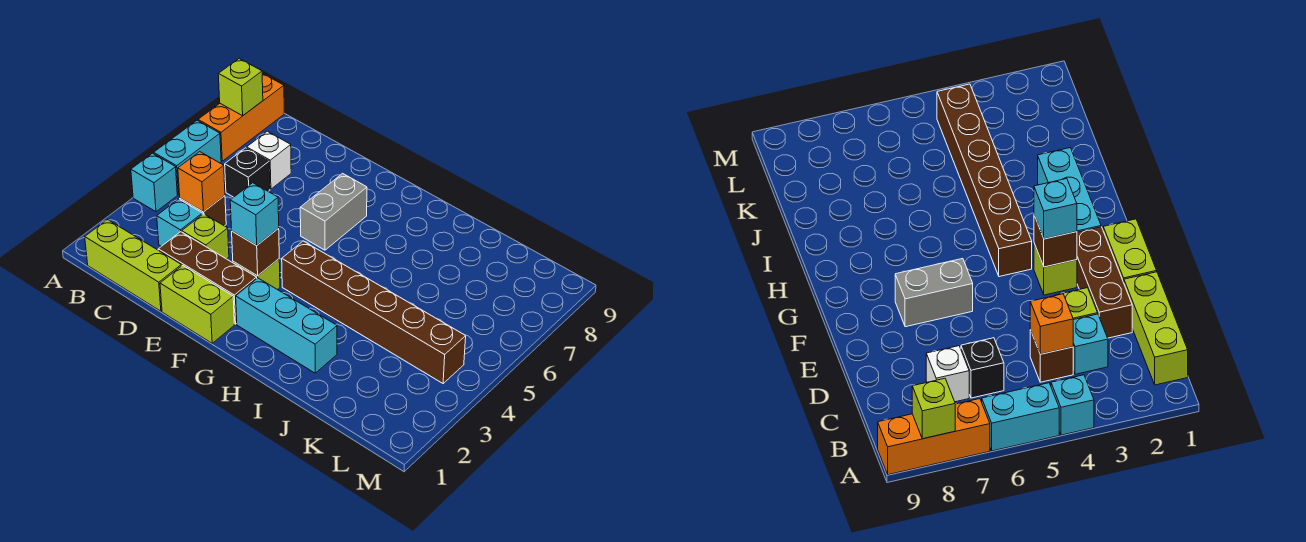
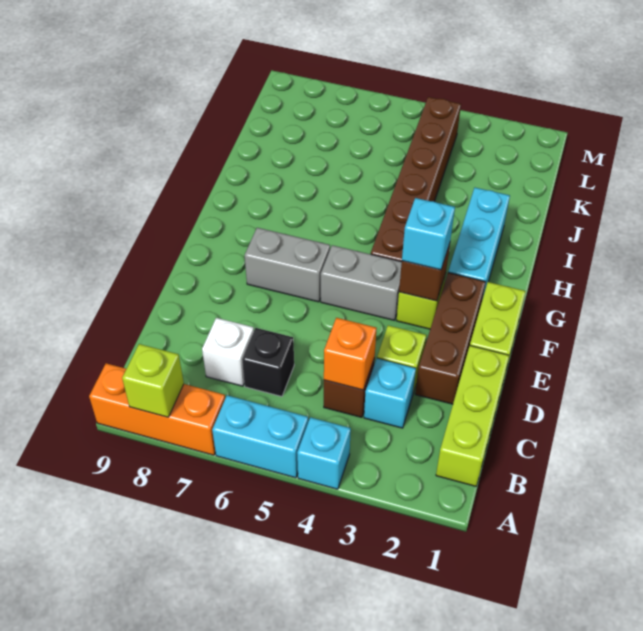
none -> grey brick F4:F5 level 1

